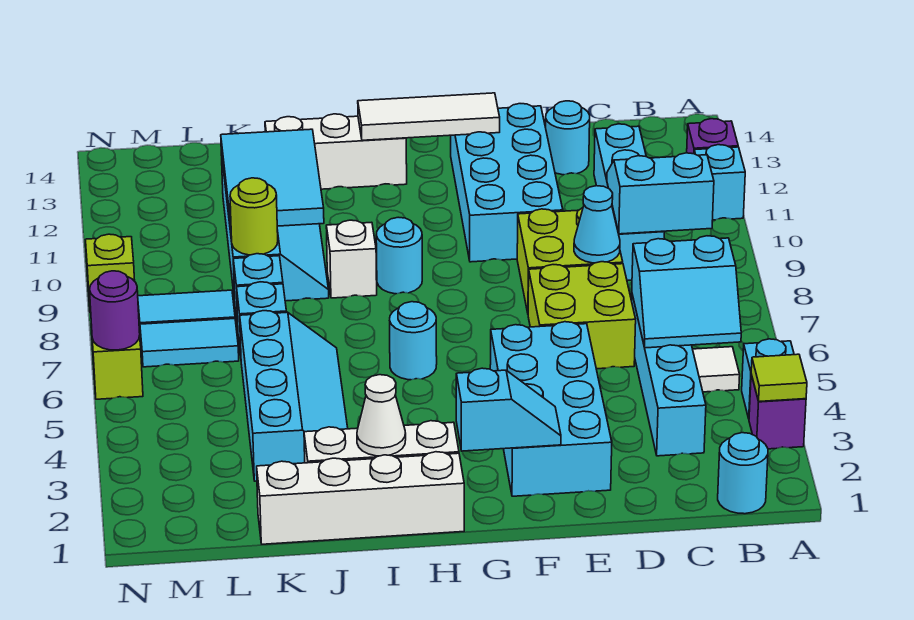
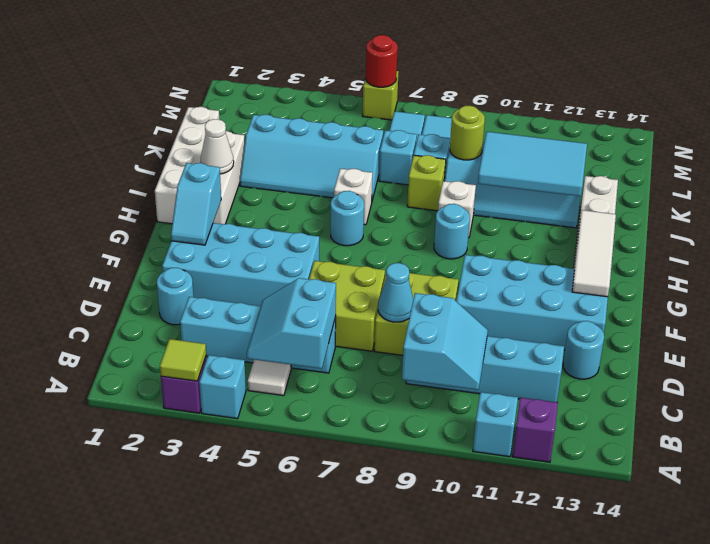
cyan round brick B1 level 1 -> cyan round brick D2 level 1
none -> white brick I6 level 1
purple round brick N6 level 2 -> red round brick N6 level 2
lime brick N9 level 1 -> lime brick J8 level 1

